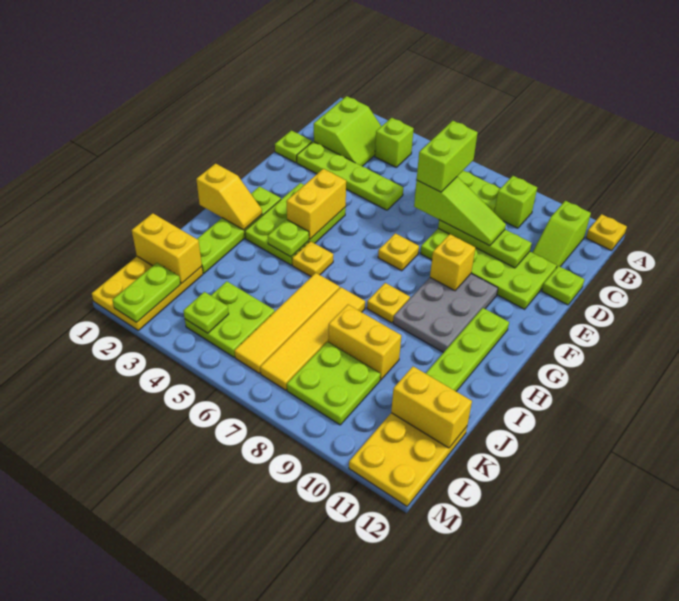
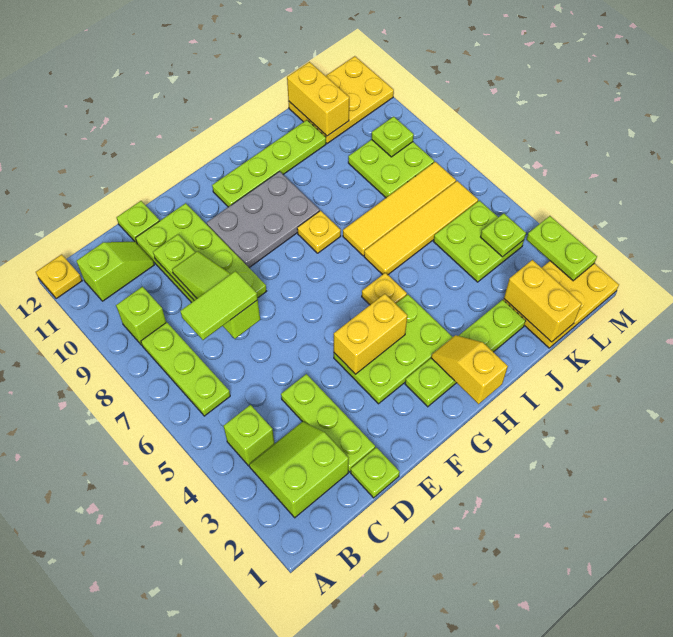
lime brick C7:D7 level 4 -> lime tile C7:D7 level 4
lime plate D2:D5 level 1 -> lime plate D2:D4 level 1
yellow plate F7 level 1 -> none
yellow brick F9 level 2 -> none
lime plate H4 level 2 -> lime plate L9 level 2
yellow brick J8:J9 level 1 -> none
lime plate L2:M2 level 2 -> lime plate M2:M3 level 2

